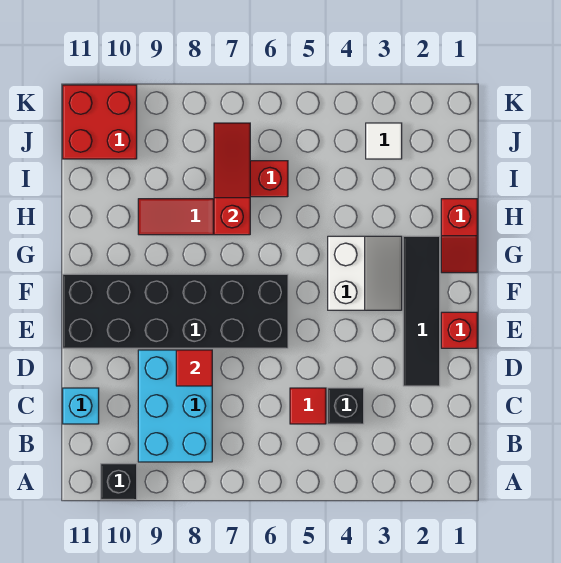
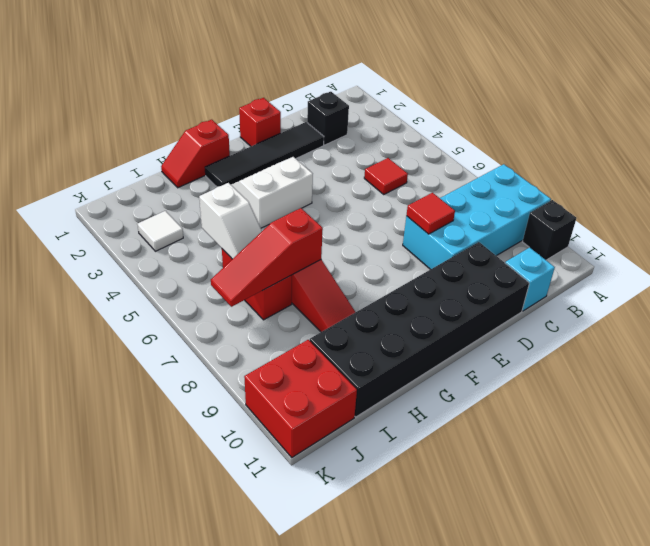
cyan brick B8:D9 level 1 -> cyan brick A8:D9 level 1
black brick C4 level 1 -> black brick C2 level 1
black brick E6:F11 level 1 -> black brick D10:I11 level 1
red slope G1:H1 level 1 top H -> red slope G1:H1 level 1 top G
none -> white slope I5:I6 level 2 top 5

